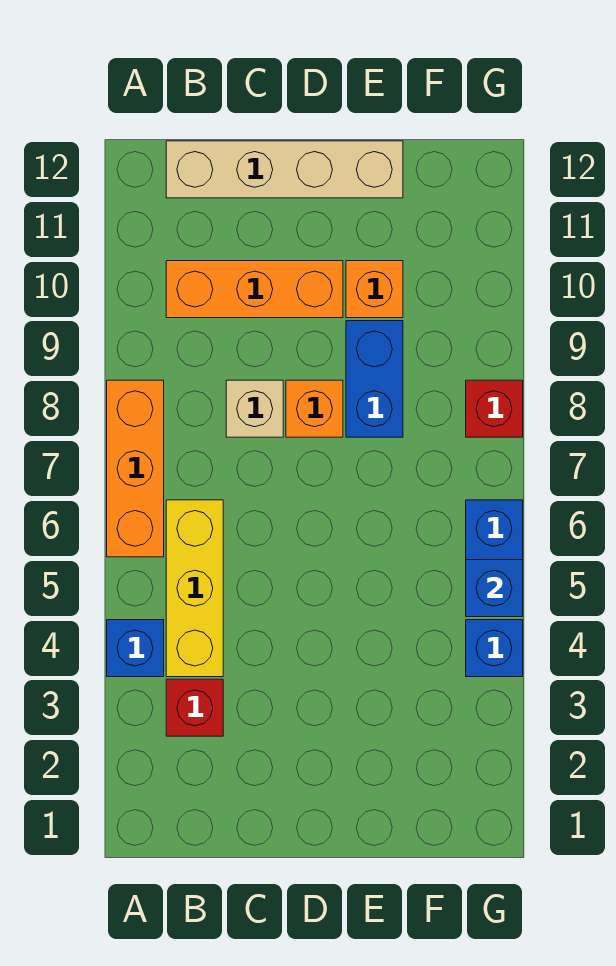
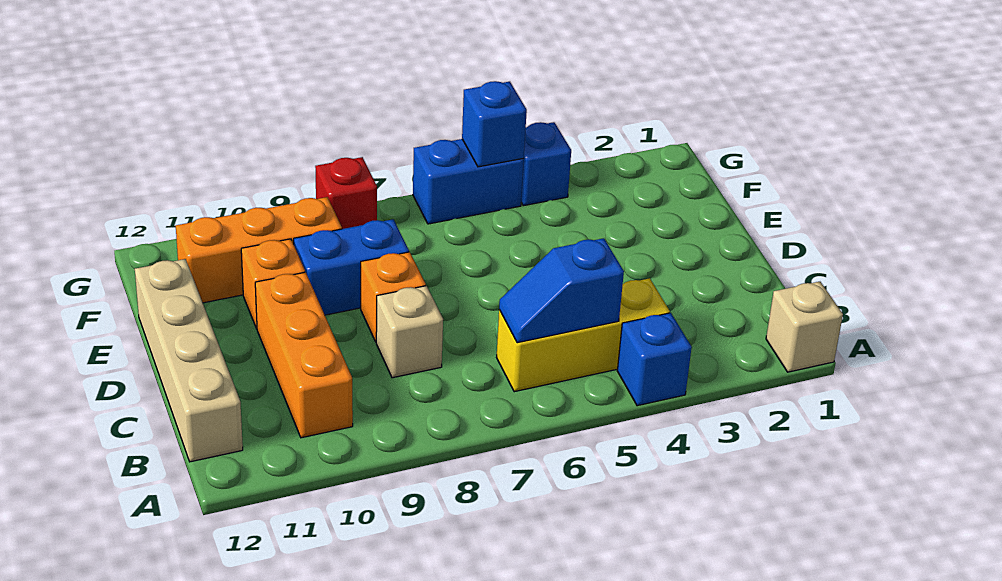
none -> tan brick A1 level 1
orange brick A6:A8 level 1 -> orange brick F9:F11 level 1
red brick B3 level 1 -> none
none -> blue slope B5:B6 level 2 top 5

